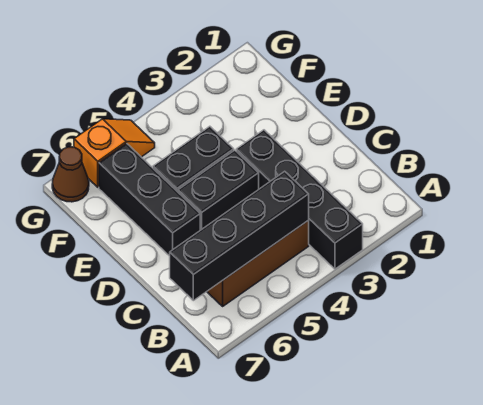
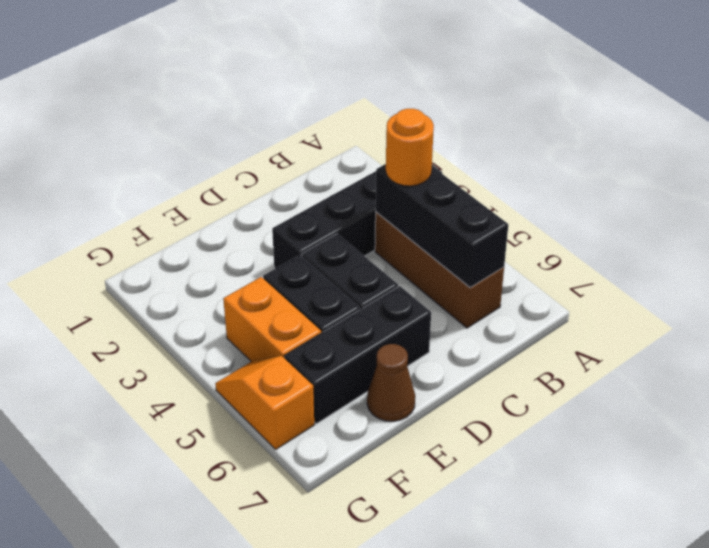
black brick B4:B7 level 2 -> black brick B4:B6 level 2
none -> orange round brick B4 level 3
none -> orange brick F4:F5 level 1
brown cone G7 level 1 -> brown cone E7 level 1

